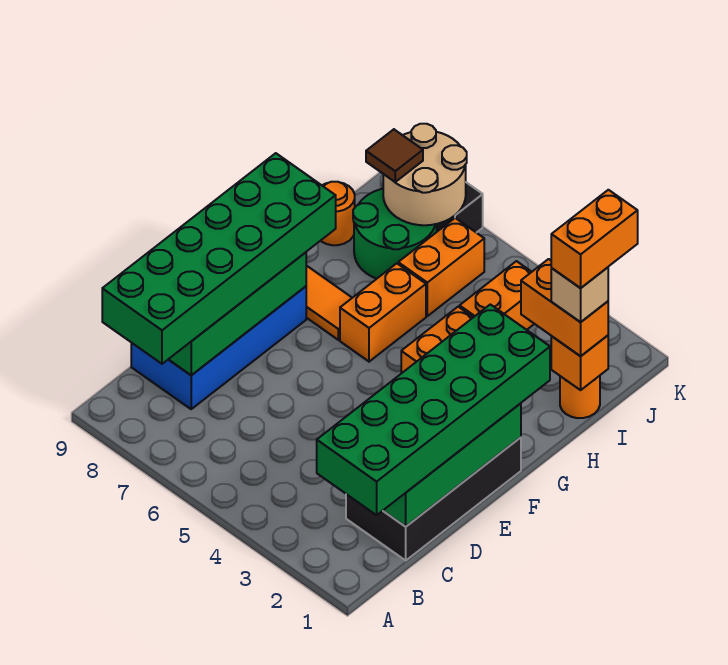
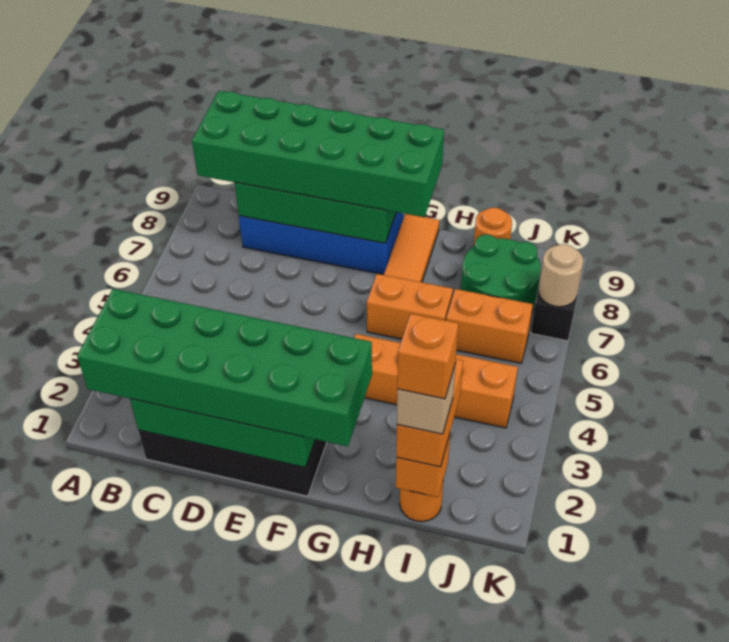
orange brick I1:J1 level 5 -> orange brick I1 level 5
tan round brick J7:K8 level 2 -> tan round brick K7 level 2
brown tile J8 level 3 -> none

